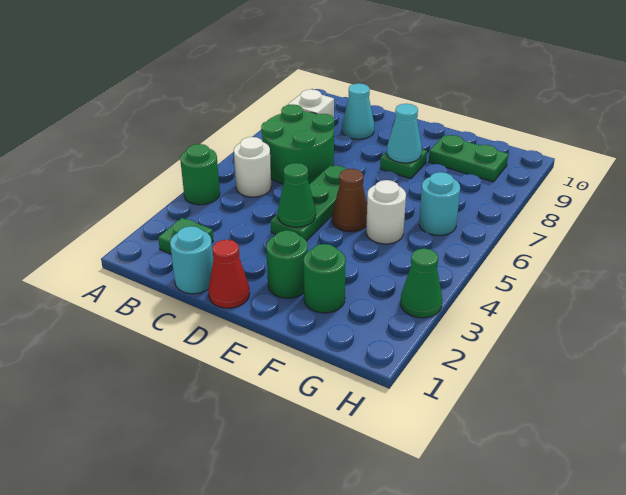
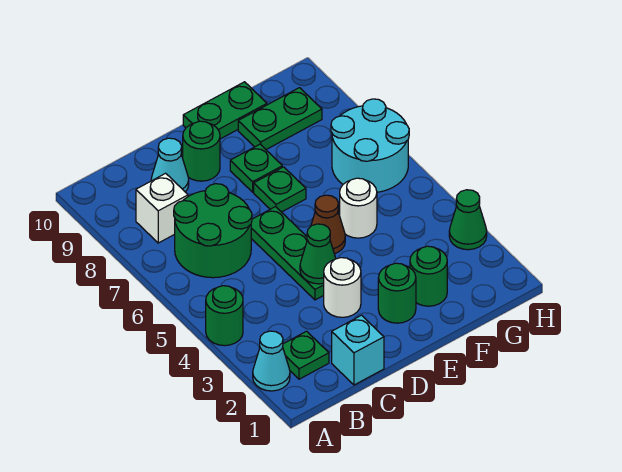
white round brick B5 level 1 -> white round brick D3 level 1
cyan round brick C1 level 1 -> cyan brick C1 level 1
red cone D1 level 1 -> none
none -> green round brick D9 level 1
none -> green plate E7 level 1
cyan cone E8 level 2 -> cyan cone A2 level 1
none -> green plate E10:F10 level 1
cyan round brick G6 level 1 -> cyan round brick G6:H7 level 1

